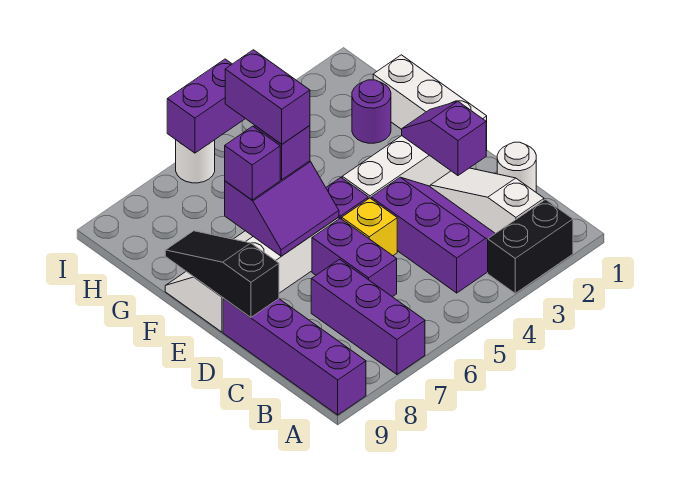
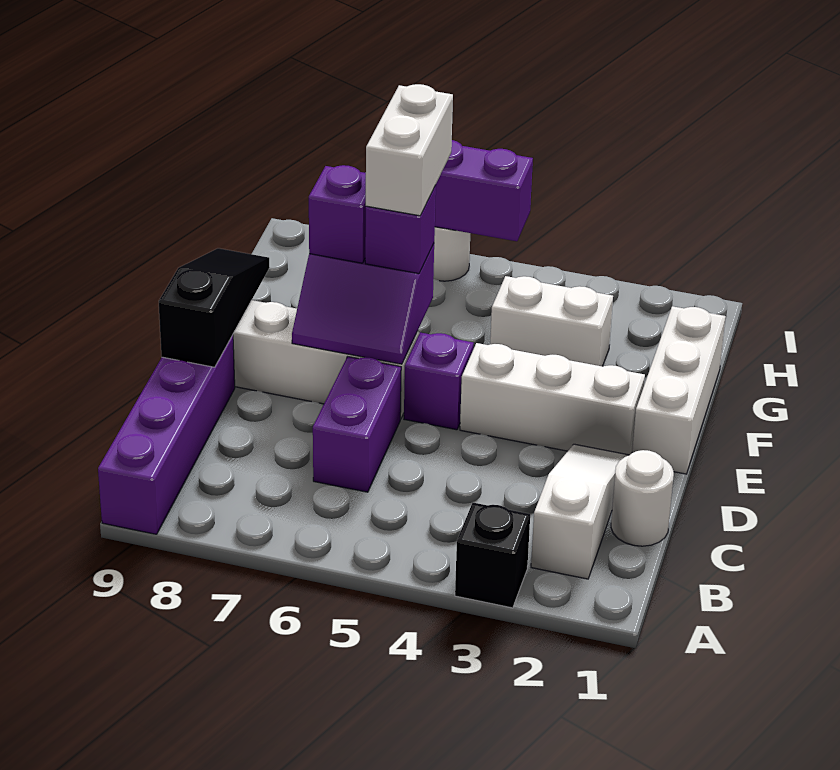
black brick A2:A3 level 1 -> black brick A3 level 1
purple brick A7:C7 level 1 -> none
purple slope B3:D4 level 1 top 4 -> none
purple slope D2:E2 level 2 top D -> none
yellow brick D5 level 1 -> none
purple brick F6:G6 level 4 -> white brick F6:G6 level 4
purple round brick G2 level 1 -> none
none -> white brick G3:G4 level 1

